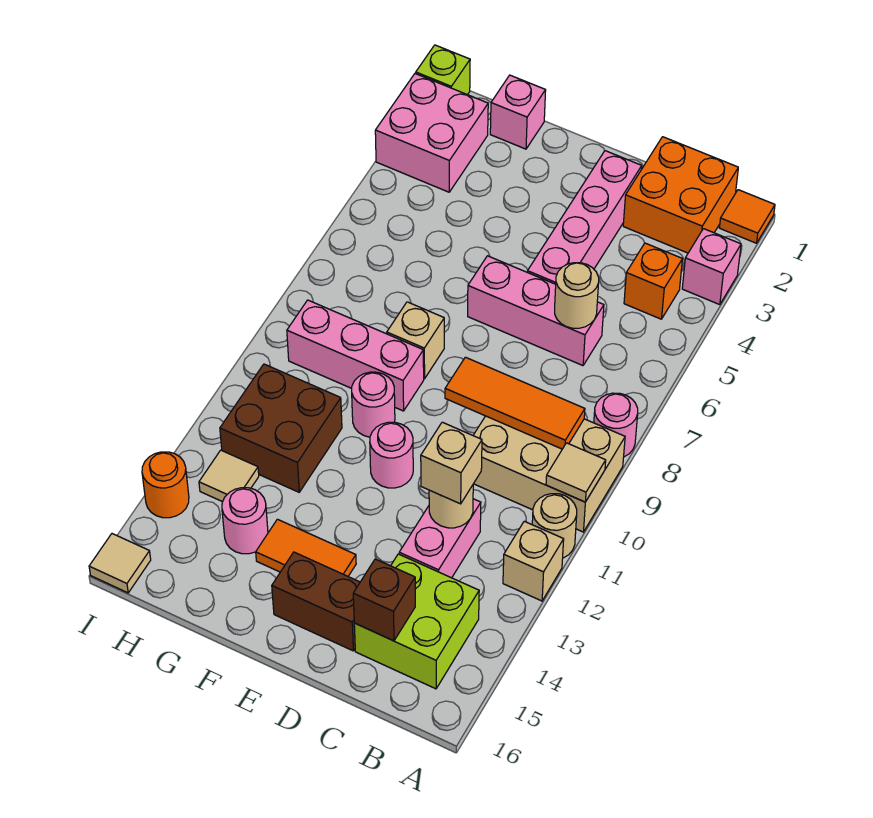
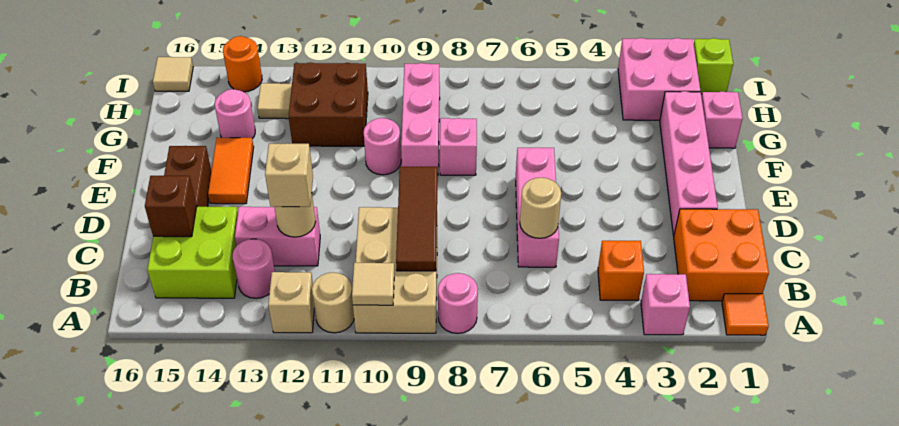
orange tile B9:D9 level 2 -> brown tile B9:D9 level 2
pink brick D2:D5 level 1 -> pink brick D2:G2 level 1
pink round brick E11 level 1 -> pink round brick B13 level 1
tan brick F8 level 1 -> pink brick F8 level 1

